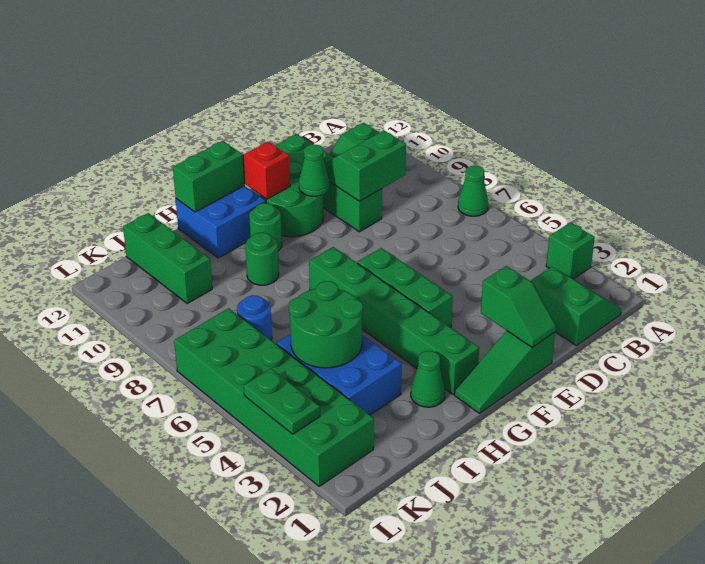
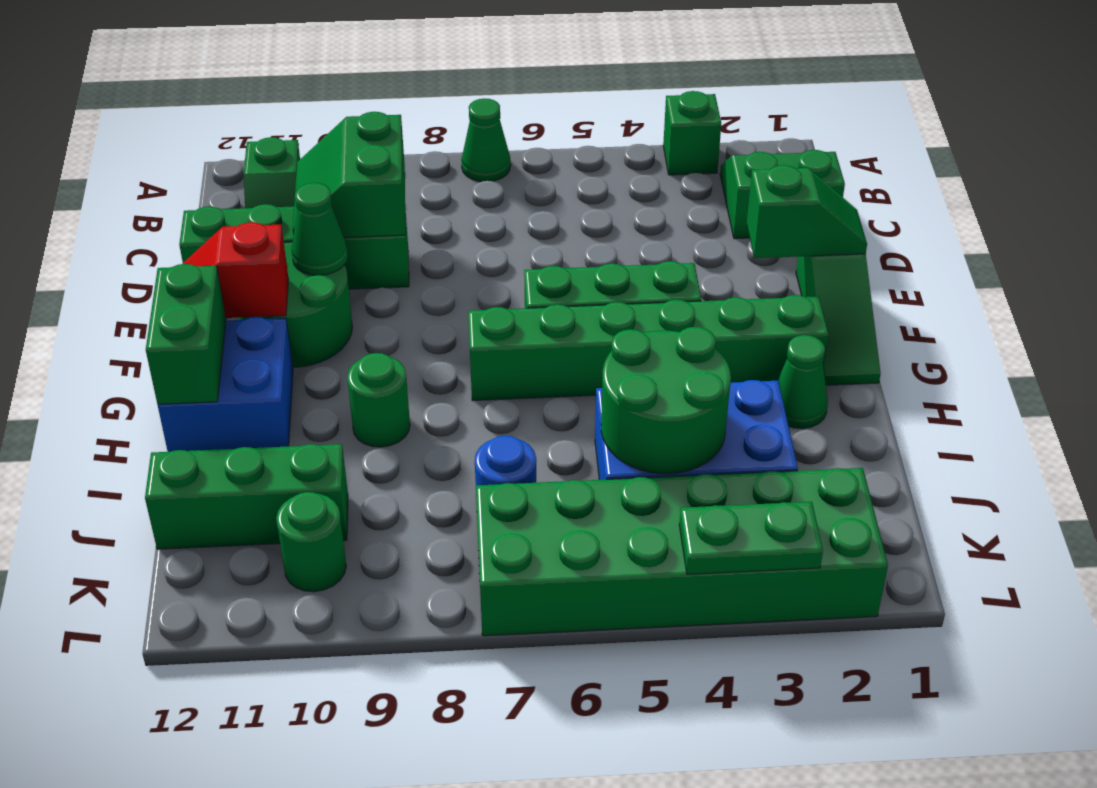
green round brick G10 level 1 -> green round brick K10 level 1

